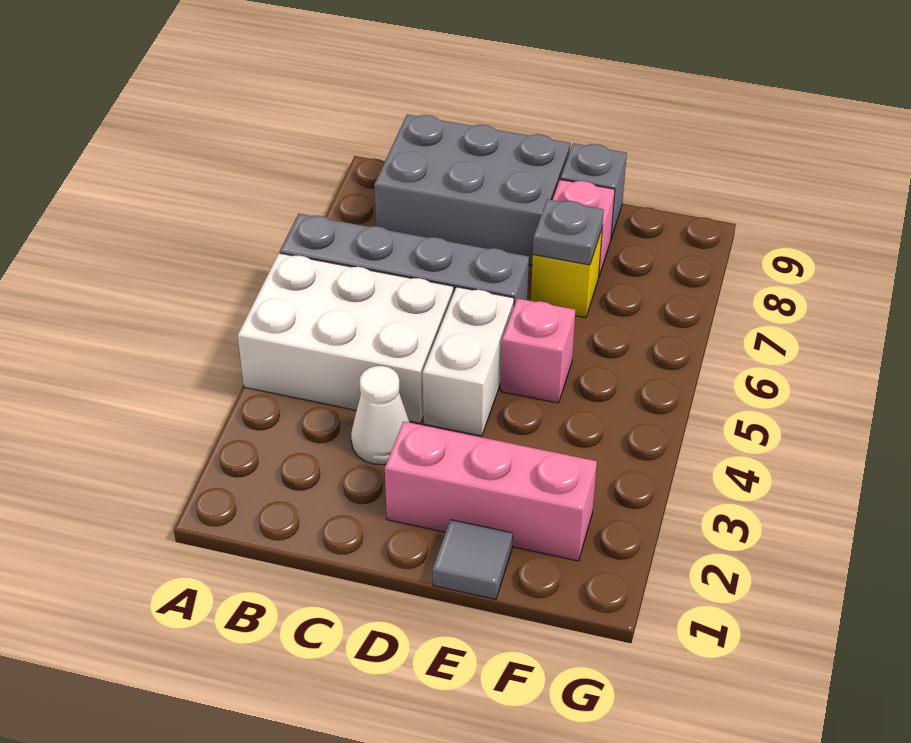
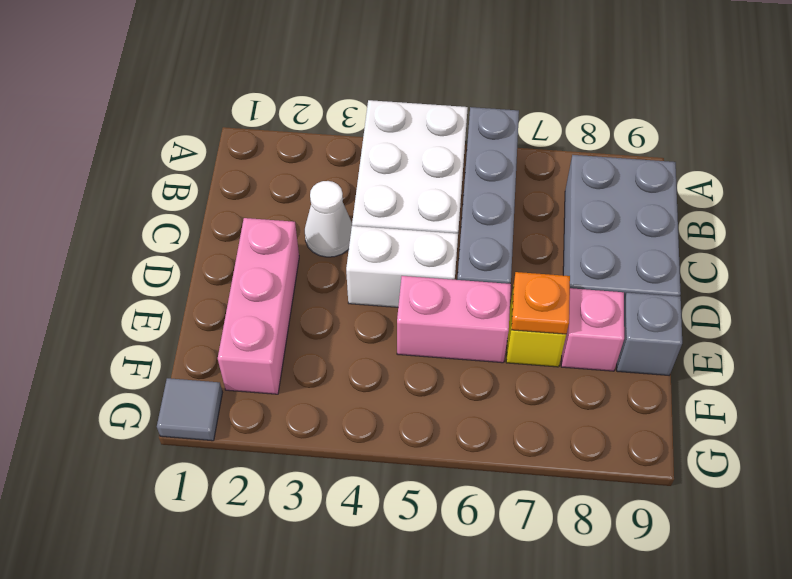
grey tile E1 level 1 -> grey tile G1 level 1
pink brick E5 level 1 -> pink brick E5:E6 level 1
grey plate E7 level 2 -> orange plate E7 level 2

